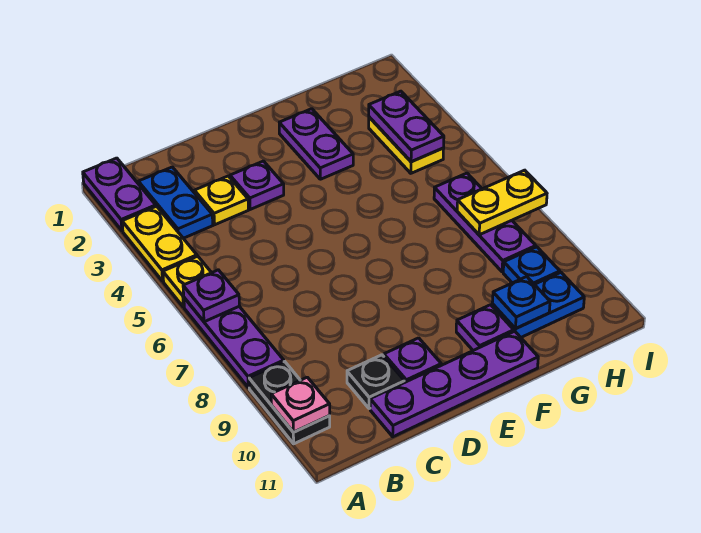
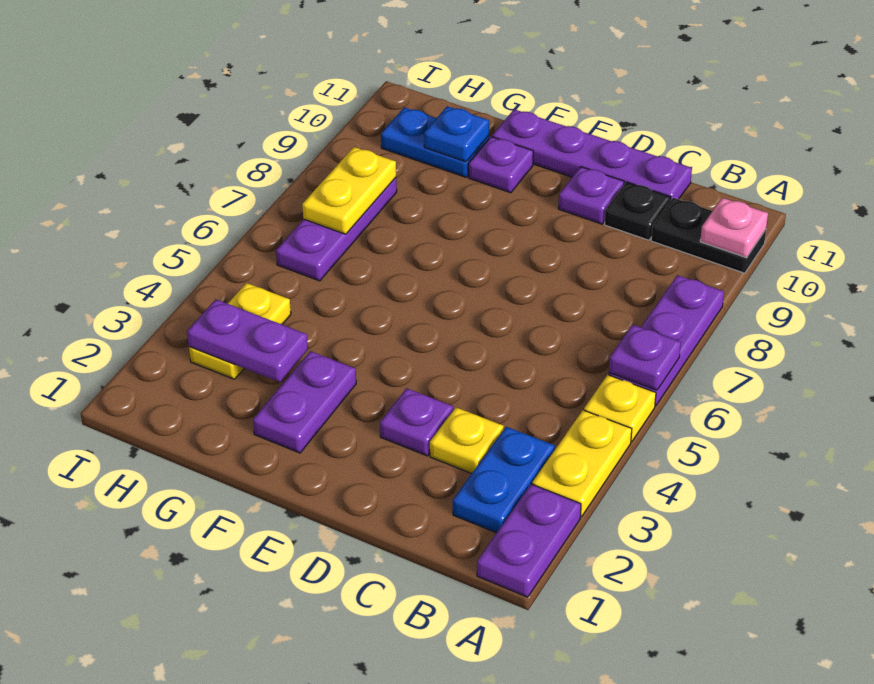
black plate A9:A10 level 1 -> black plate A10:B10 level 1
purple plate H3:H4 level 2 -> purple plate G3:H3 level 2
yellow plate H7:I7 level 2 -> yellow plate H7:H8 level 2
blue plate H9 level 1 -> none

